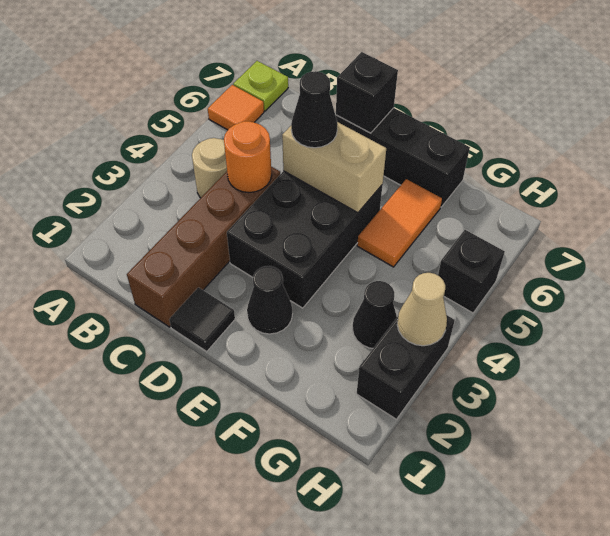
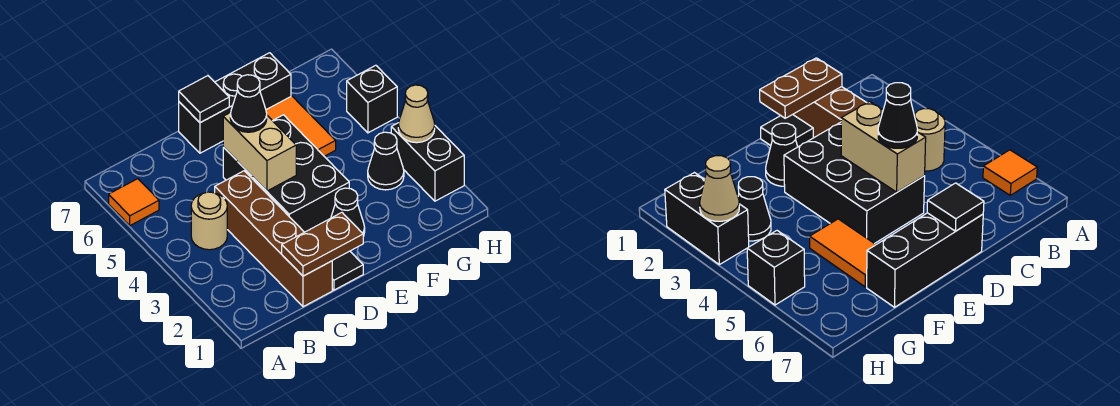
lime plate A7 level 1 -> none
none -> brown plate C1:D1 level 2
orange round brick C4 level 2 -> none
tan brick D5:E5 level 2 -> tan brick D4:D5 level 2
black brick D7 level 2 -> black tile D7 level 2

